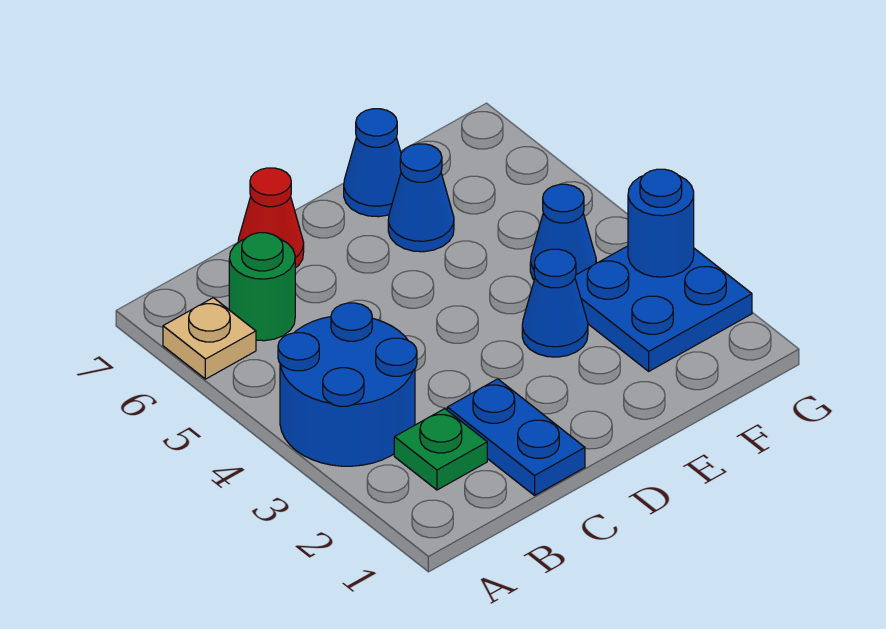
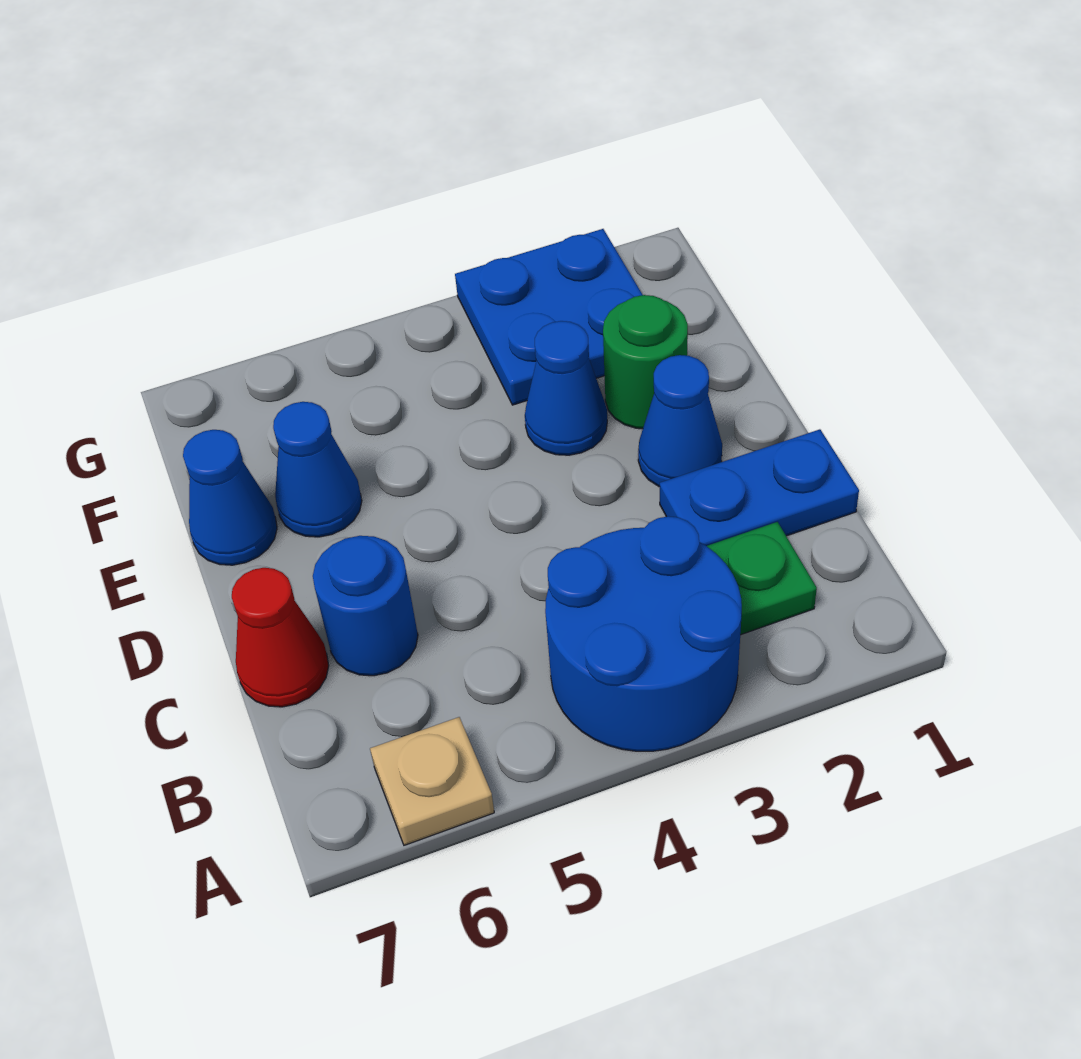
green round brick B6 level 1 -> green round brick E2 level 1
blue cone F4 level 1 -> blue cone D2 level 1
blue round brick G3 level 2 -> blue round brick C6 level 1

